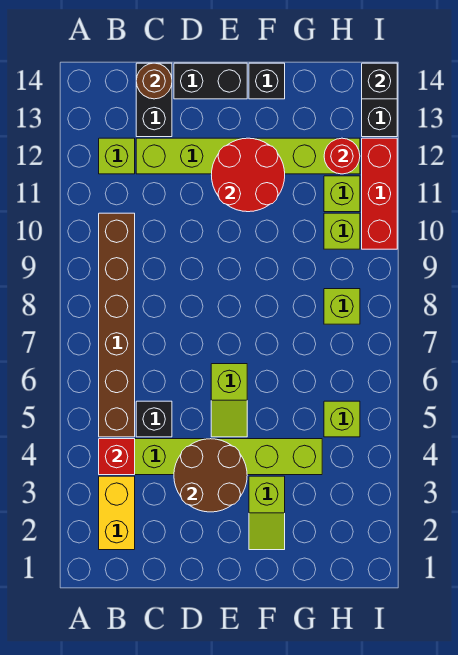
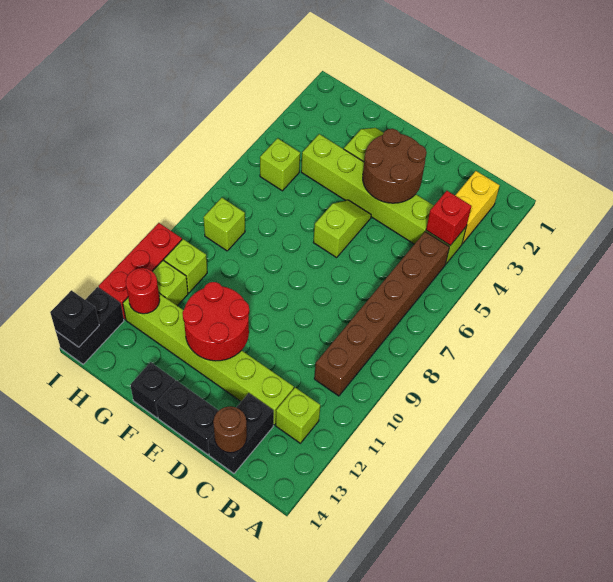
black brick C5 level 1 -> none

